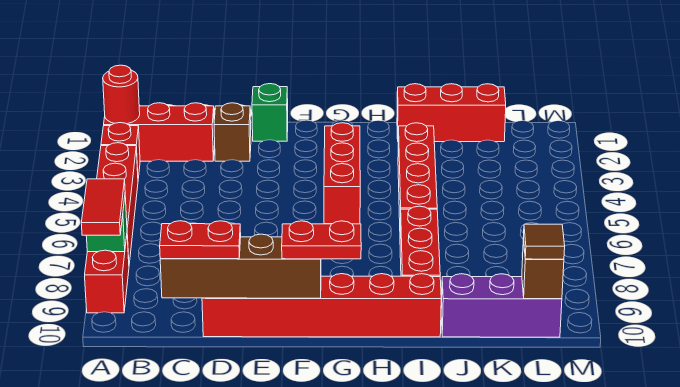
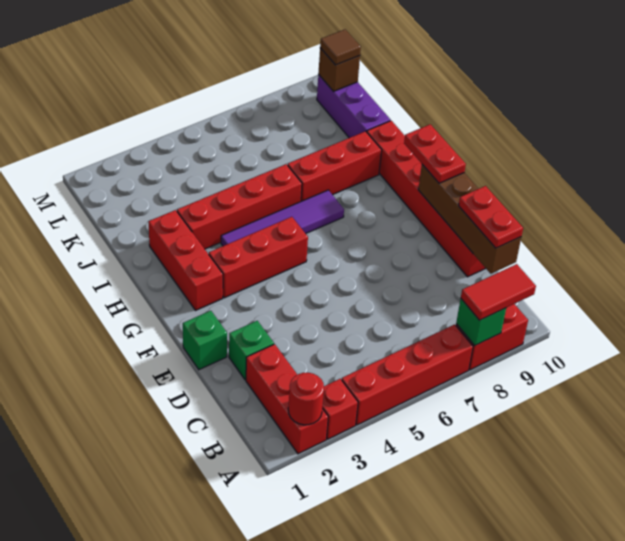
brown brick D2 level 1 -> green brick D2 level 1
none -> purple tile H4:H7 level 1
red brick I1:K1 level 1 -> red brick G2:I2 level 1

